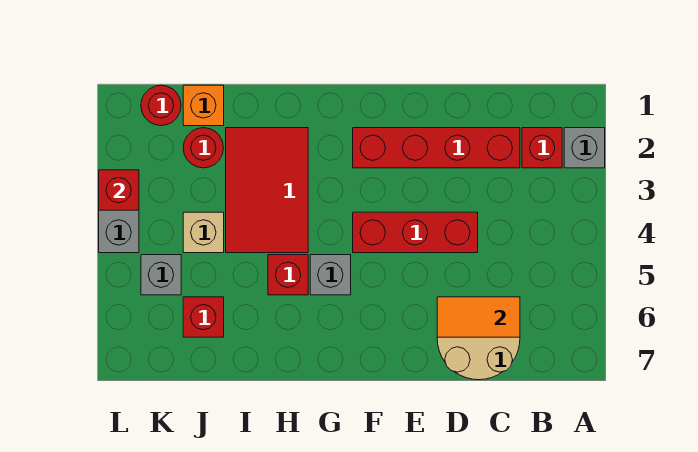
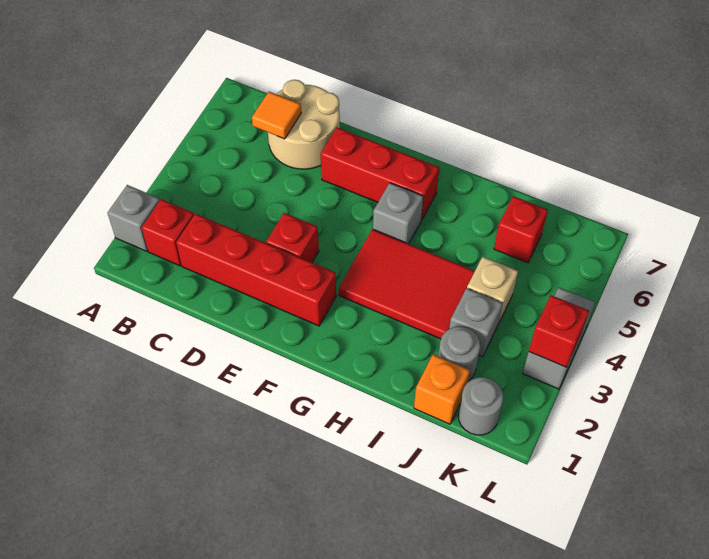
orange tile C6:D6 level 2 -> orange tile C6 level 2
red brick D4:F4 level 1 -> red brick E6:G6 level 1
red tile H2:I4 level 1 -> red tile G3:I4 level 1
red brick H5 level 1 -> red brick E3 level 1
red round brick J2 level 1 -> grey round brick J2 level 1
red round brick K1 level 1 -> grey round brick K1 level 1
grey brick K5 level 1 -> grey brick J3 level 1

